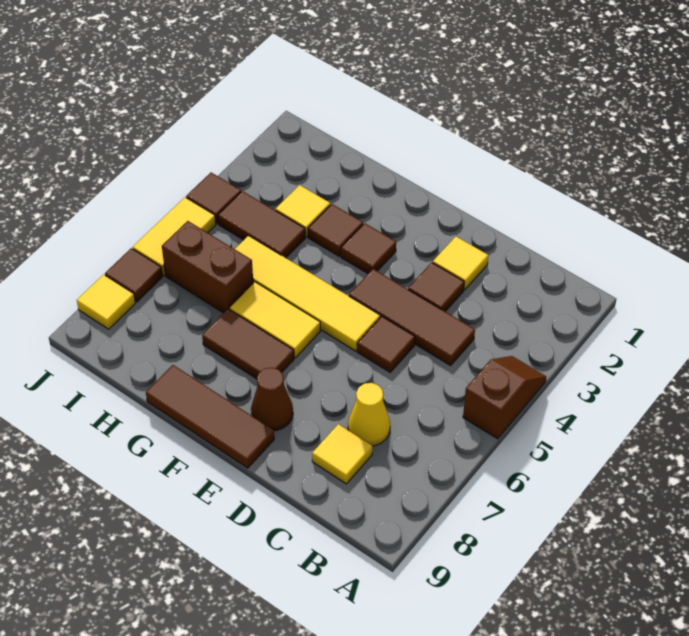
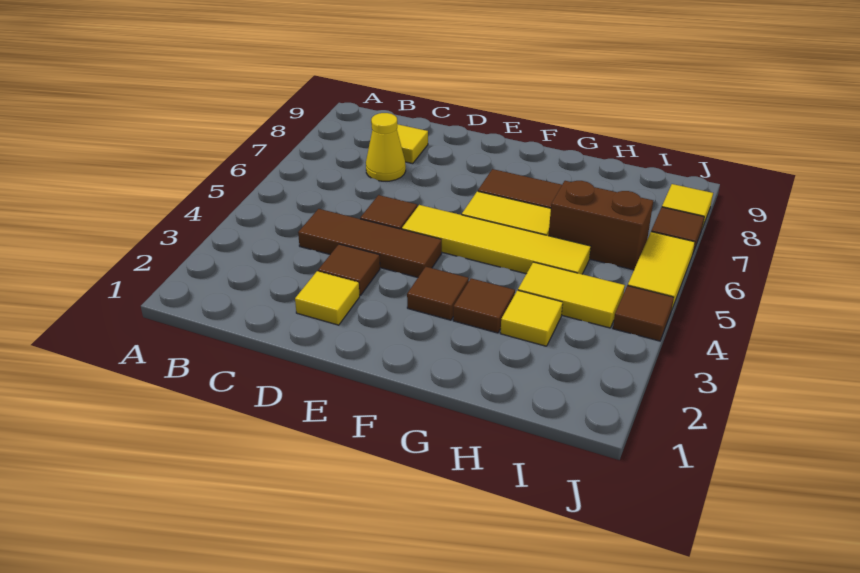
brown slope A4:A5 level 1 top 5 -> none
brown cone E8 level 1 -> none
brown tile E9:G9 level 1 -> none
brown tile H4:I4 level 1 -> yellow tile H4:I4 level 1

